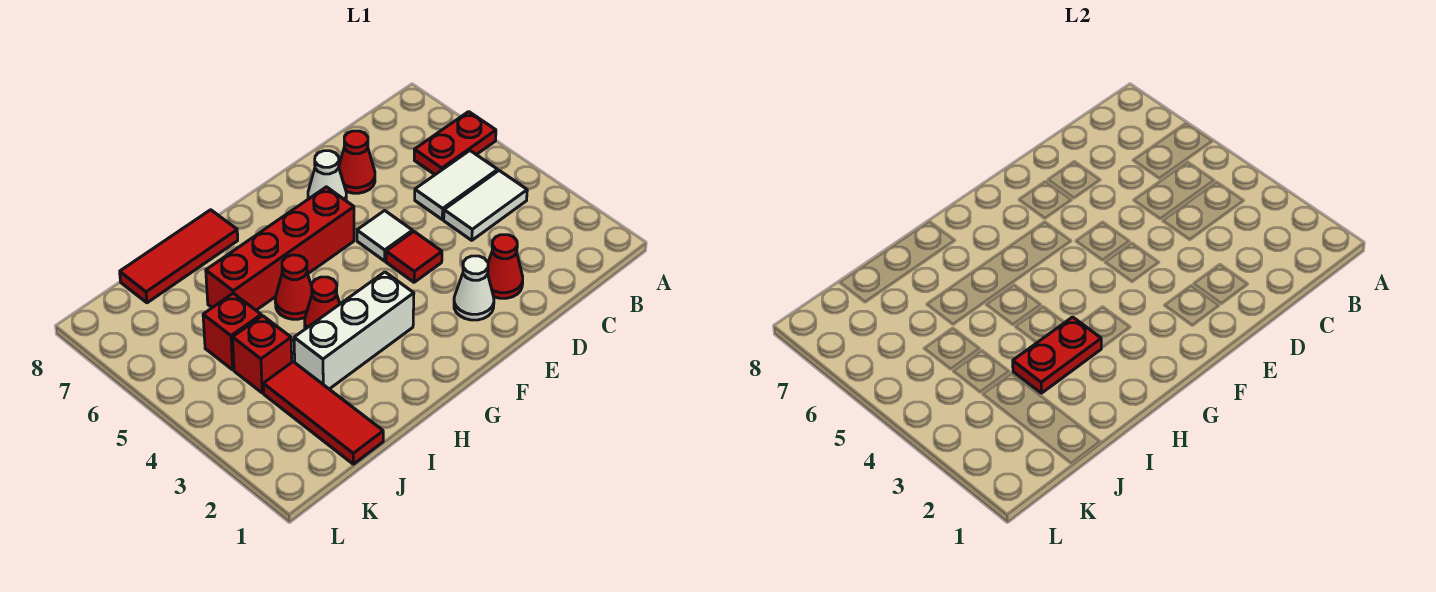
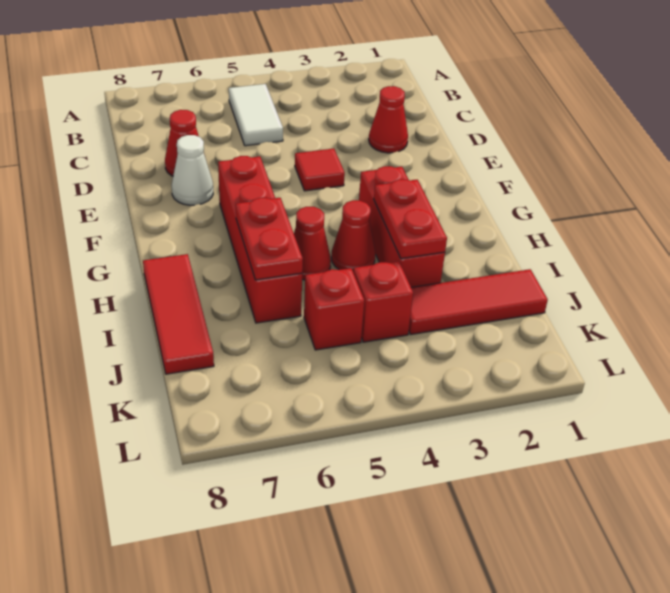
red plate A6:B6 level 1 -> red plate H6:I6 level 2
white tile B4:C4 level 1 -> none
white cone E2 level 1 -> none
white tile E5 level 1 -> none
white brick G3:I3 level 1 -> red brick G3:I3 level 1

